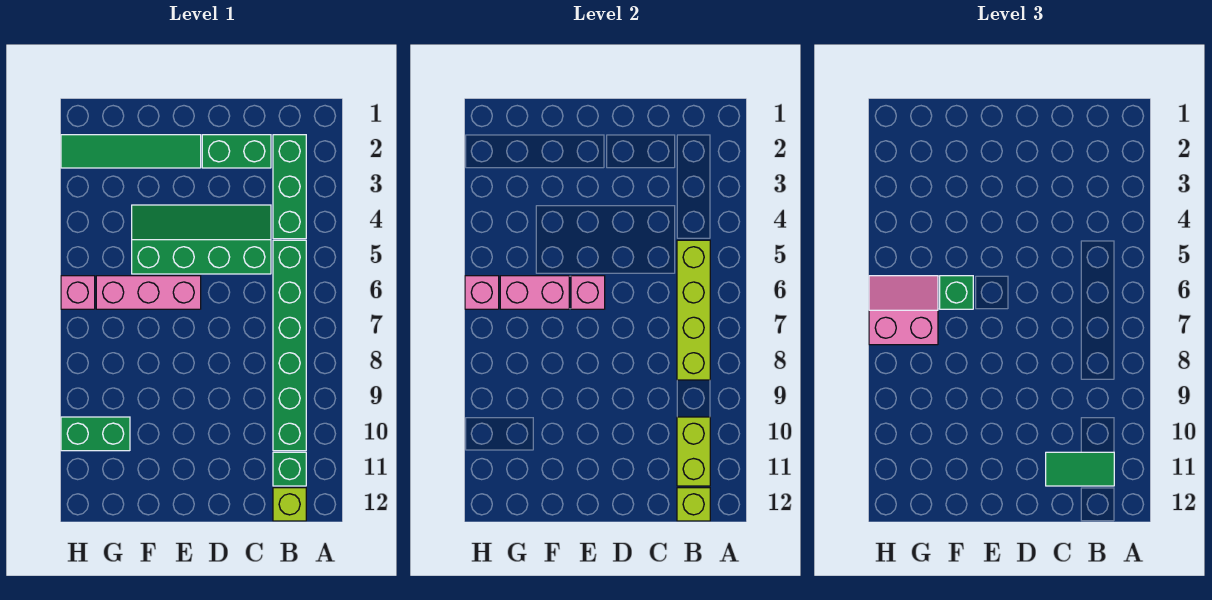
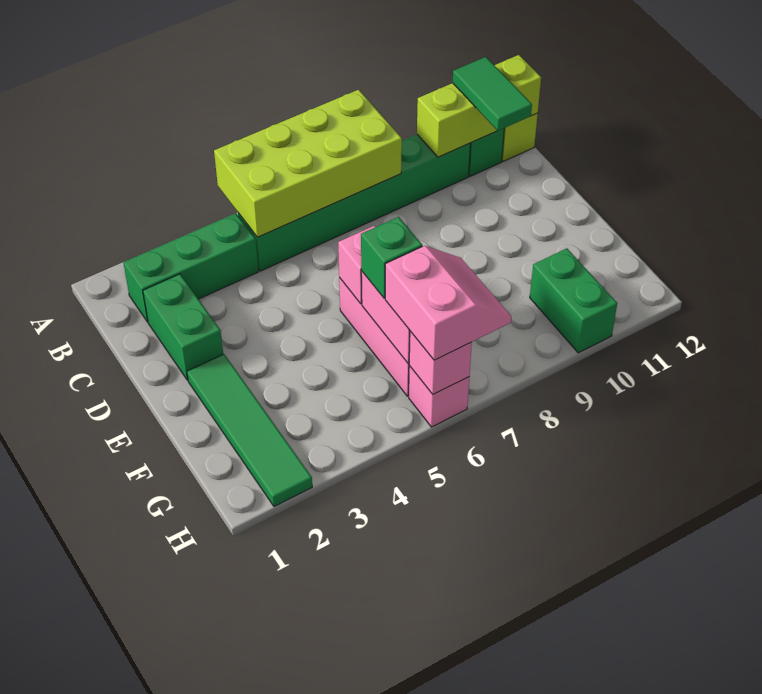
lime brick B5:B8 level 2 -> lime brick A5:B8 level 2
green slope C4:F5 level 1 top 5 -> none
pink slope G6:H7 level 3 top 7 -> pink slope G6:H7 level 3 top 6

